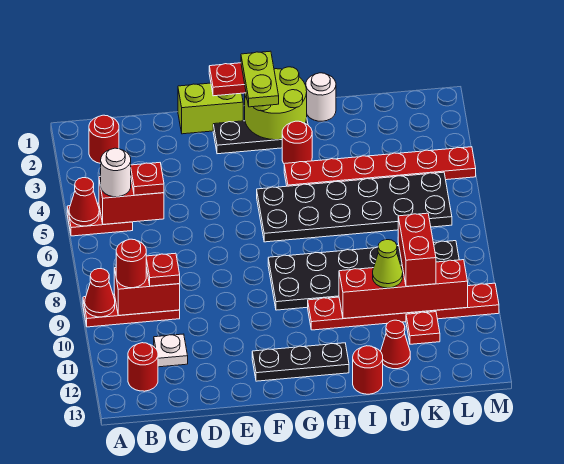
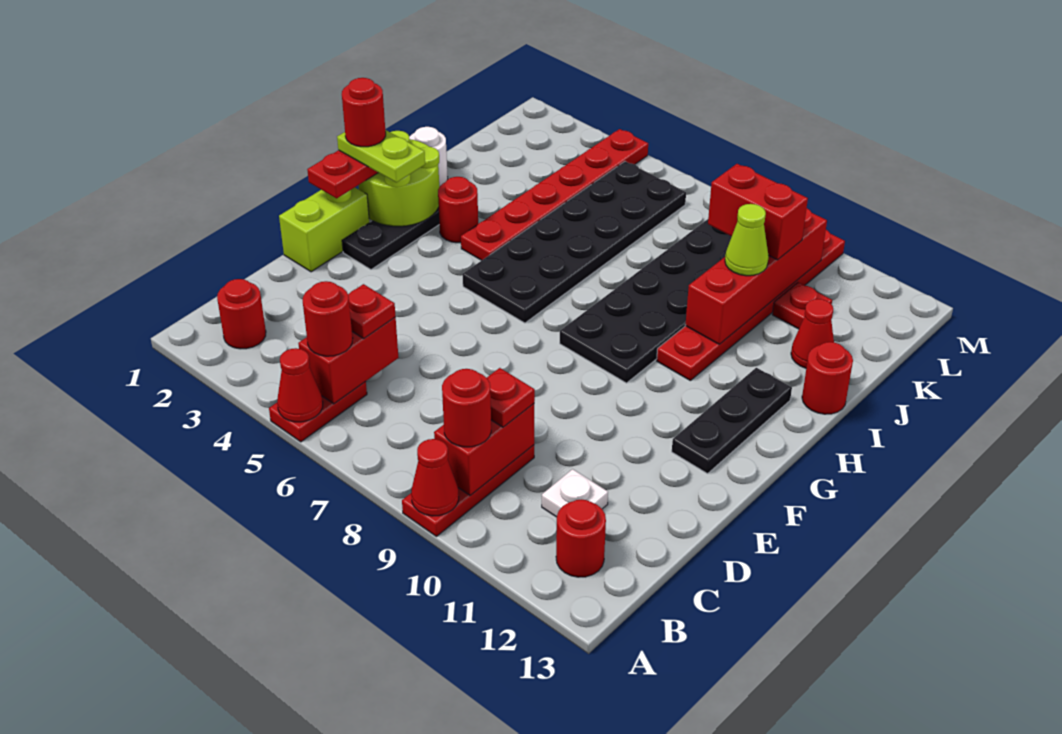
white round brick B5 level 3 -> red round brick B5 level 3
none -> red round brick G1 level 5

